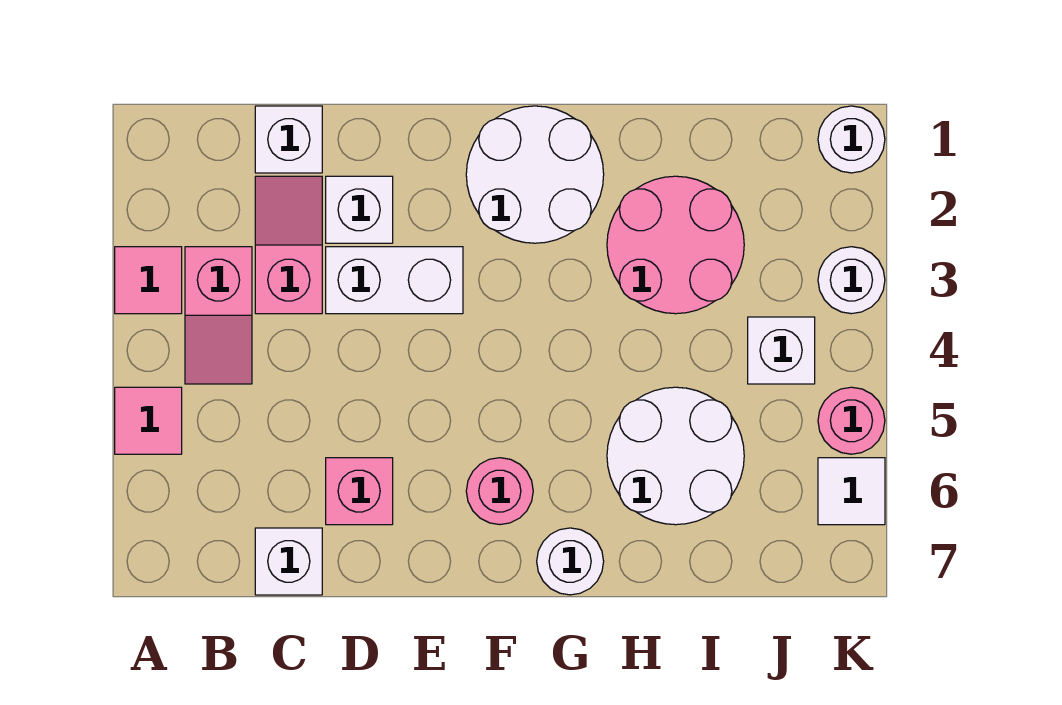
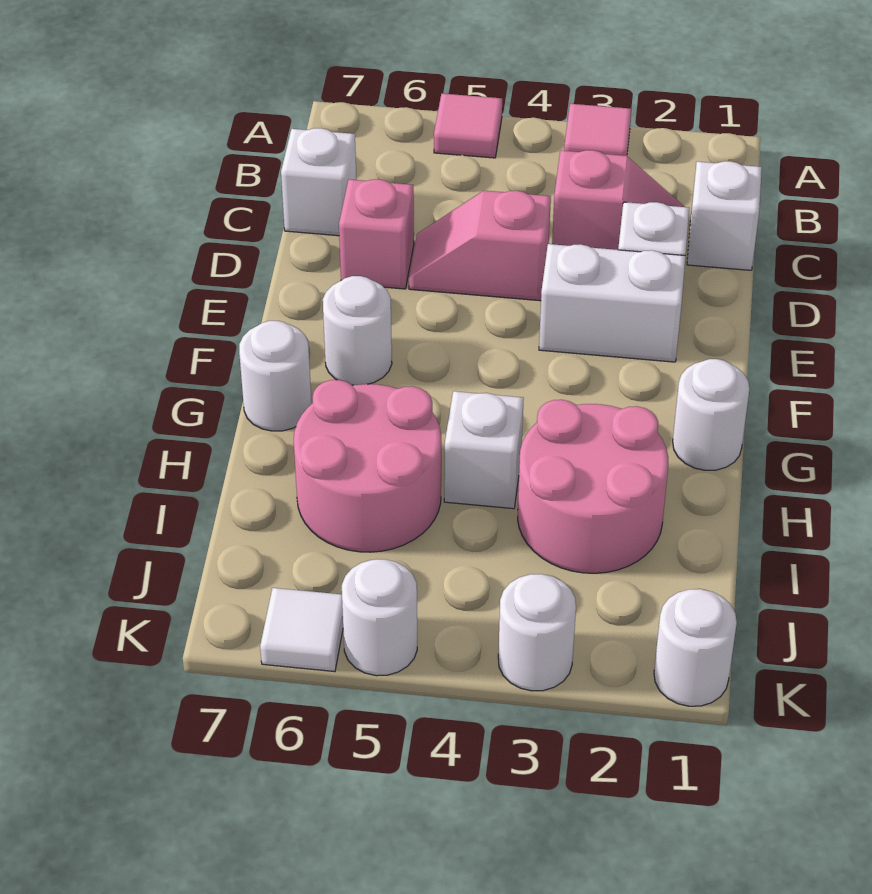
pink slope B3:B4 level 1 top 3 -> pink slope D4:D5 level 1 top 4
white brick D3:E3 level 1 -> white brick E2:E3 level 1
white round brick F1:G2 level 1 -> white round brick G1 level 1
pink round brick F6 level 1 -> white round brick F6 level 1
white round brick H5:I6 level 1 -> pink round brick H5:I6 level 1
white brick J4 level 1 -> white brick H4 level 1
pink round brick K5 level 1 -> white round brick K5 level 1

